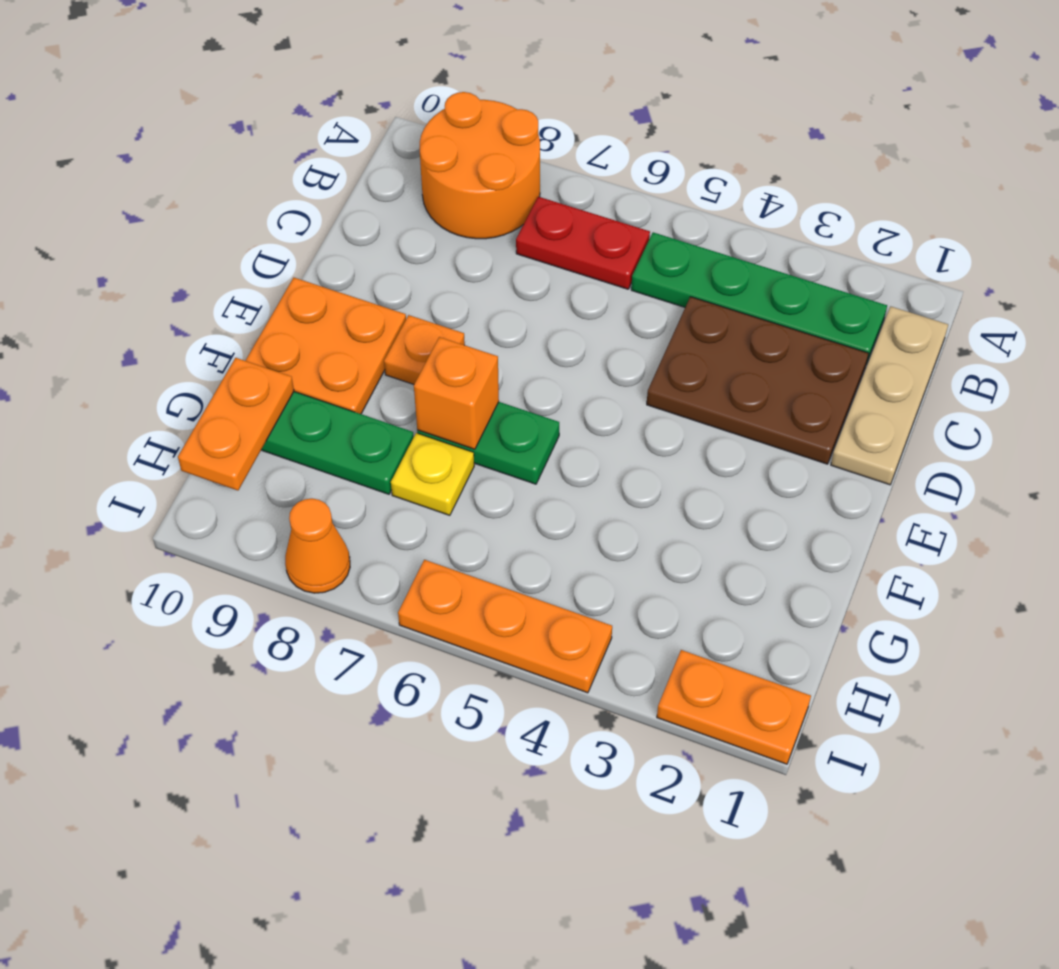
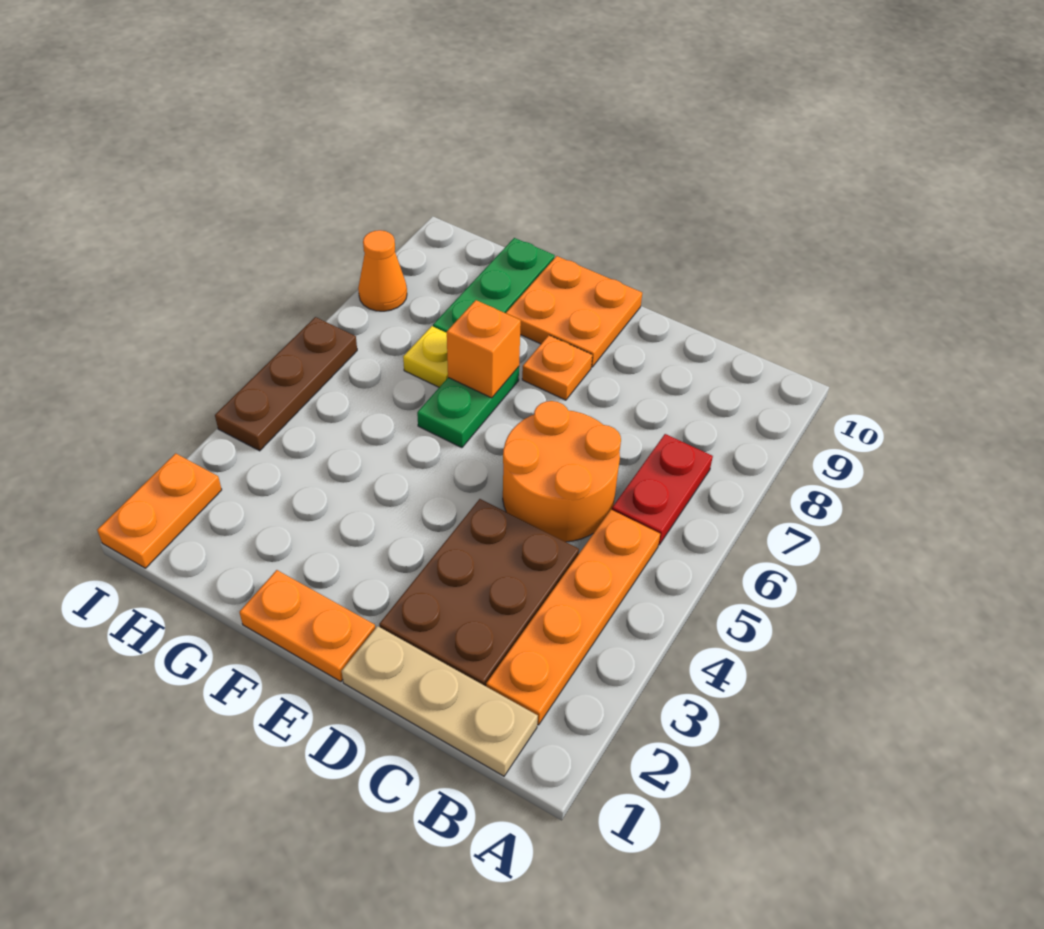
orange round brick A8:B9 level 1 -> orange round brick C5:D6 level 1
green plate B2:B5 level 1 -> orange plate B2:B5 level 1
orange plate G10:H10 level 2 -> orange plate E1:F1 level 1
orange plate I4:I6 level 1 -> brown plate I4:I6 level 1

